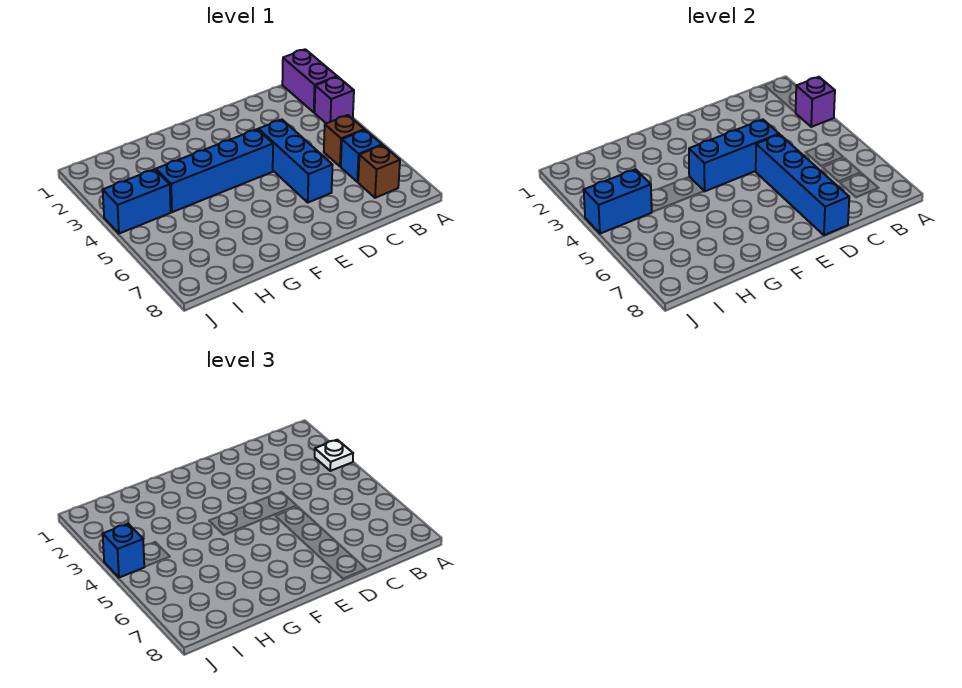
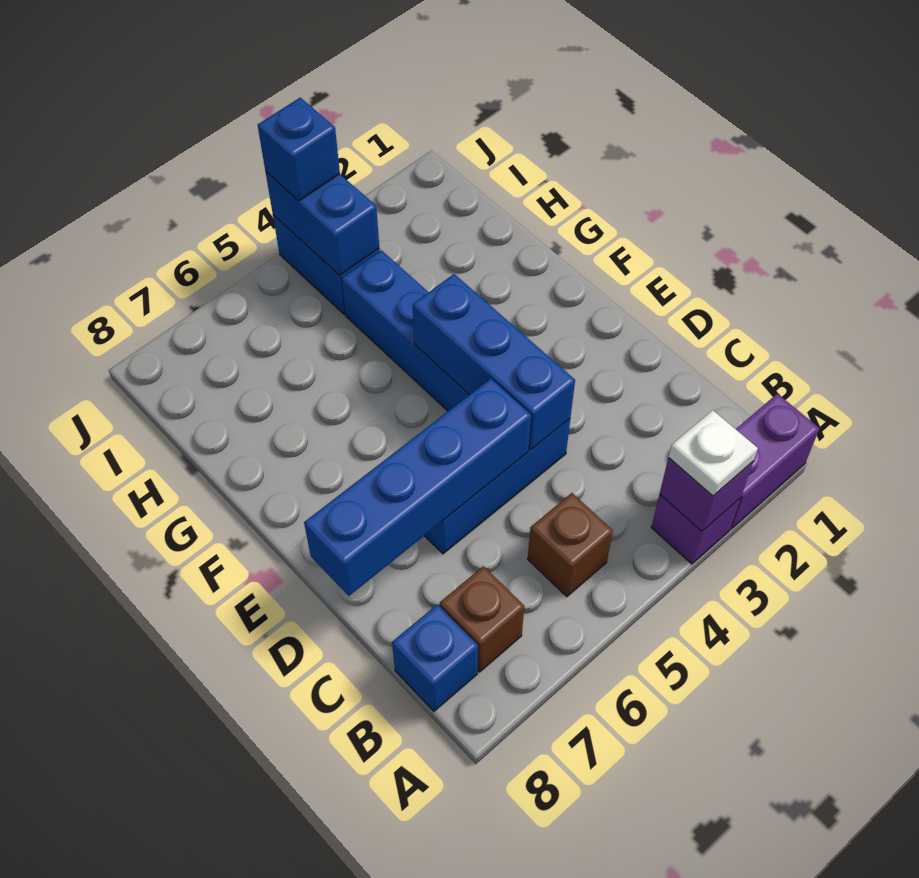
blue brick B6 level 1 -> blue brick B8 level 1

